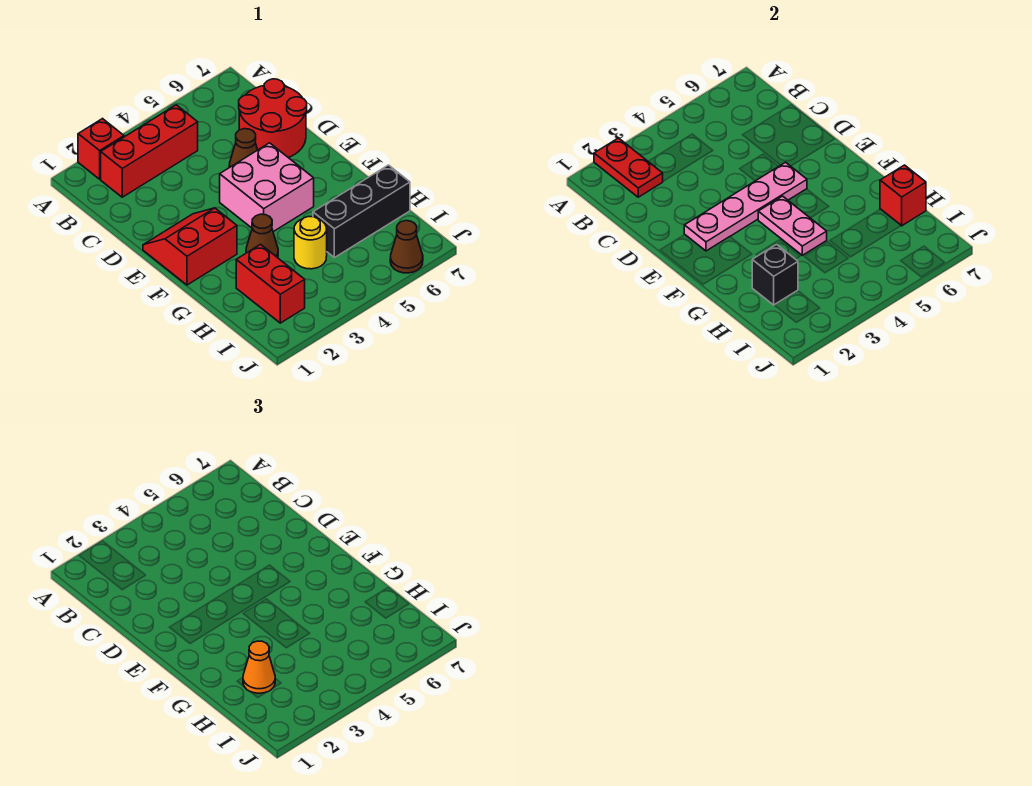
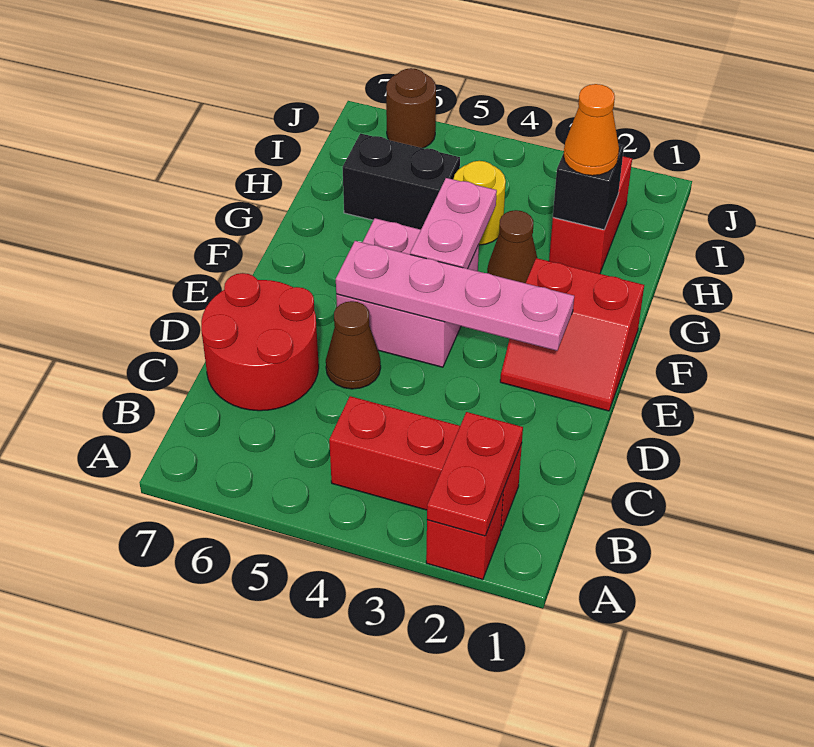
black brick H5:H7 level 1 -> black brick H5:H6 level 1
red brick H7 level 2 -> none
brown cone J6 level 1 -> brown round brick J6 level 1

